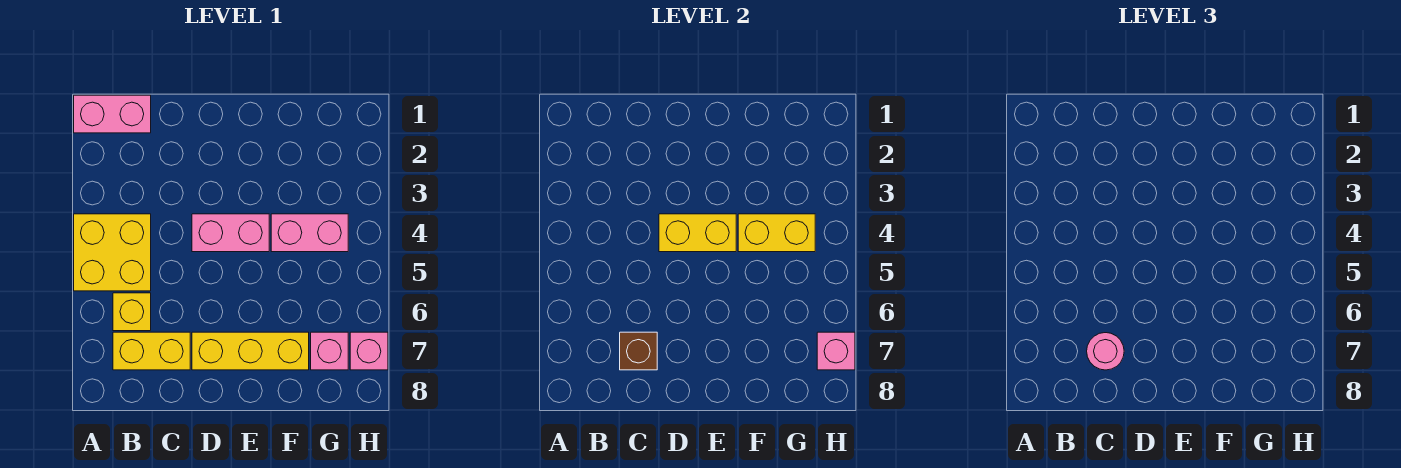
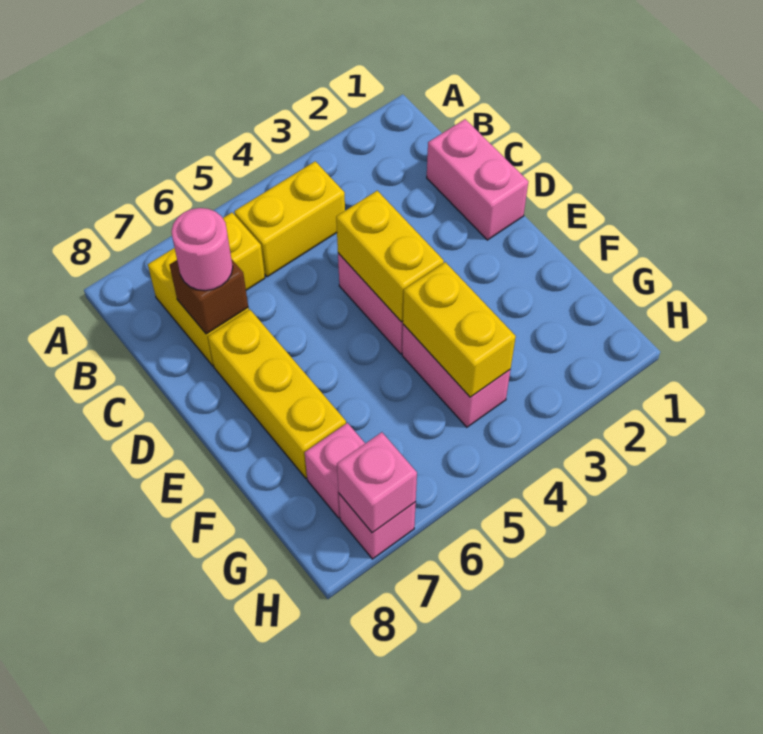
pink brick A1:B1 level 1 -> pink brick C1:D1 level 1
yellow brick A4:B5 level 1 -> yellow brick B4:B5 level 1

